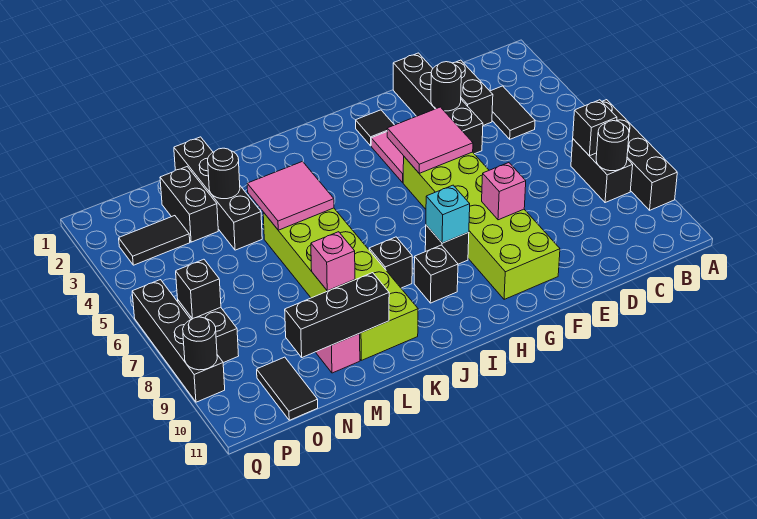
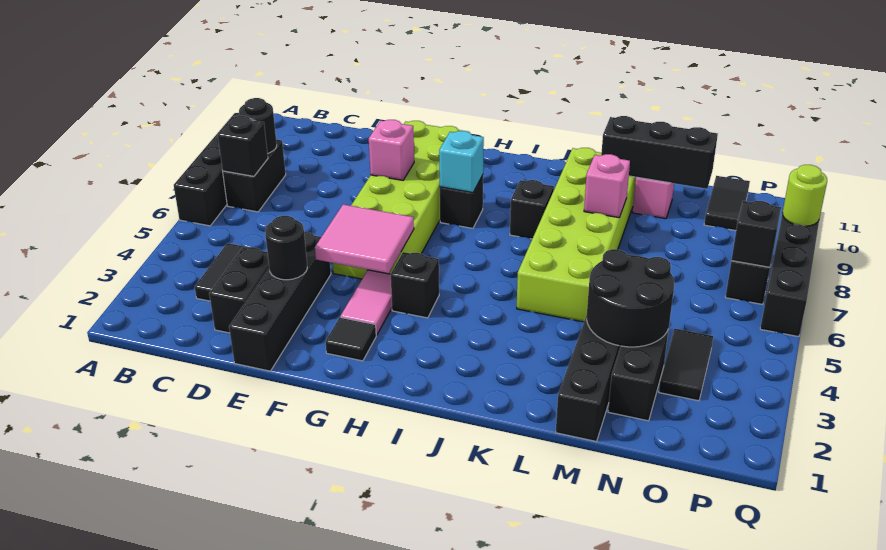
black brick I9 level 1 -> black brick H4 level 1
pink tile K4:L5 level 2 -> none
black round brick M3 level 2 -> black round brick M3:N4 level 2
black tile O3:P3 level 1 -> black tile O3:O4 level 1
black round brick Q9 level 2 -> lime round brick Q9 level 2

